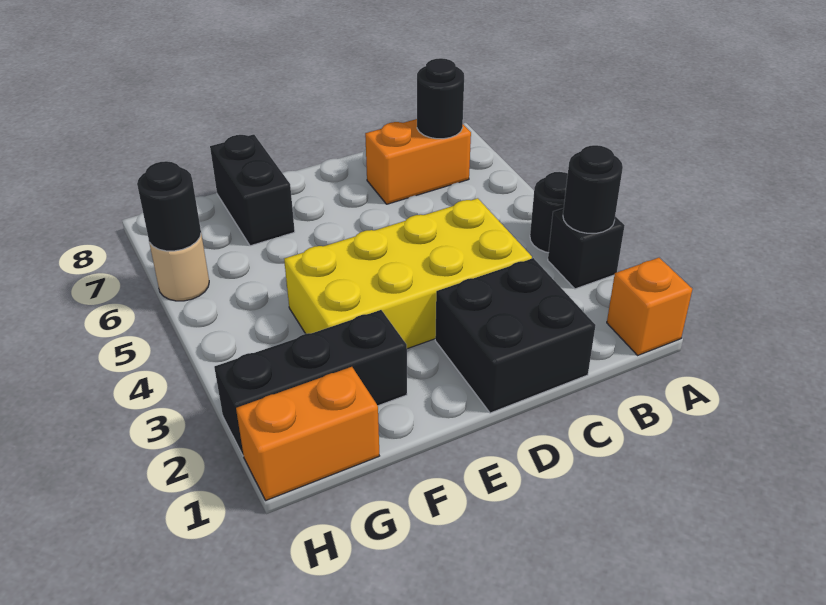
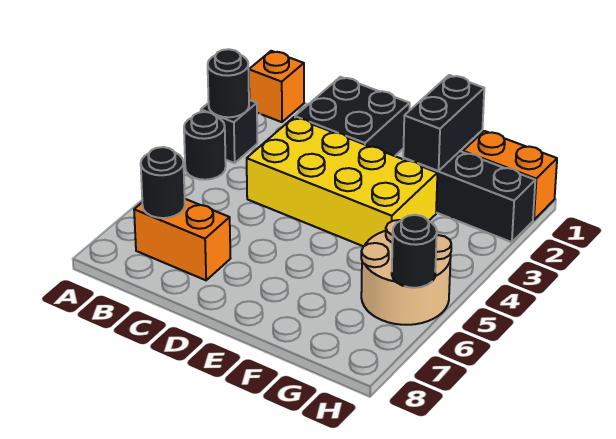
black brick F7:F8 level 1 -> black brick F1:F2 level 2
tan round brick H6 level 1 -> tan round brick G5:H6 level 1

